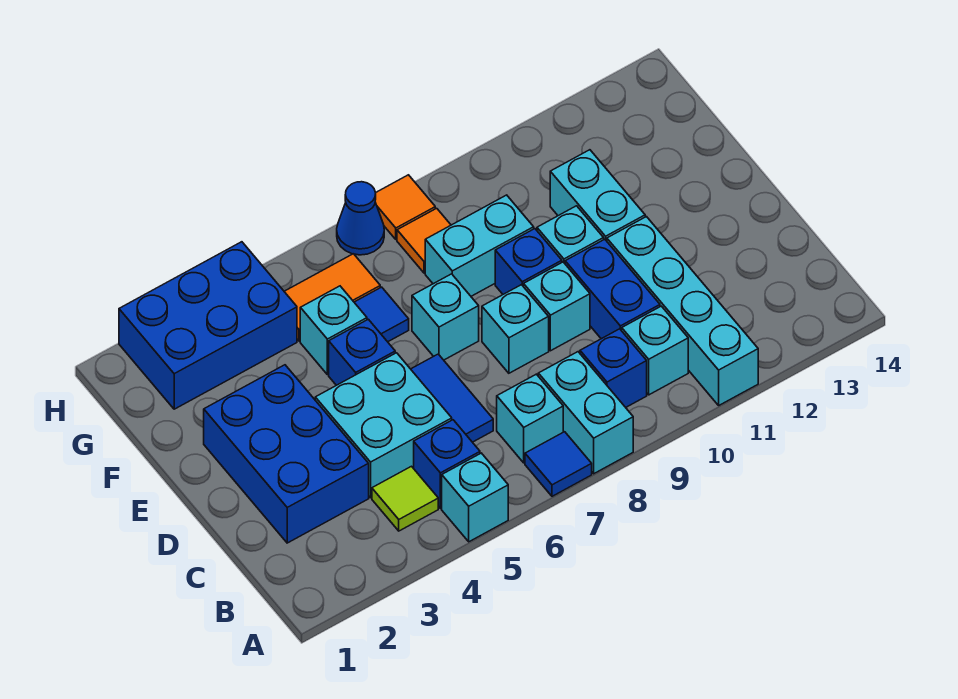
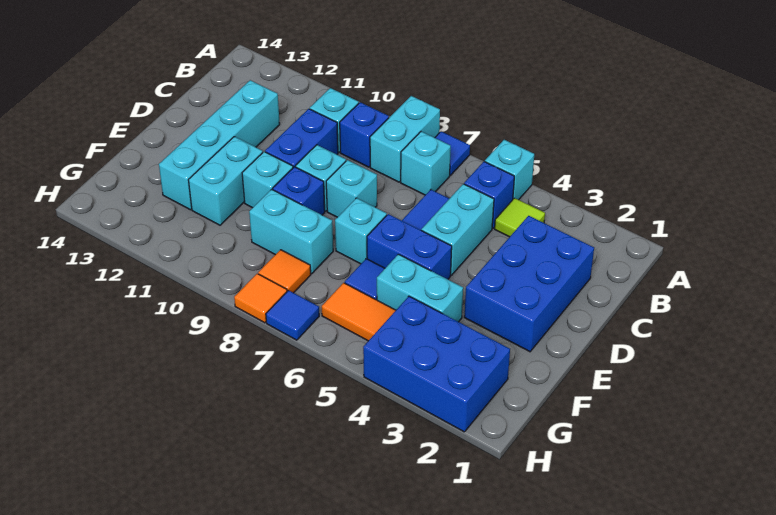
cyan brick A11:D11 level 1 -> cyan brick C12:F12 level 1
cyan brick C4:D5 level 1 -> cyan brick C5:D5 level 1
blue brick E5 level 1 -> blue brick E5:E6 level 1
cyan brick F5 level 1 -> cyan brick F4:F5 level 1
blue cone H7 level 1 -> blue tile H7 level 1

